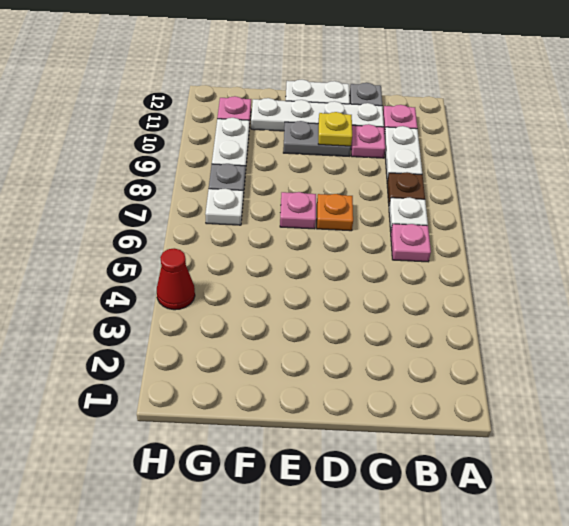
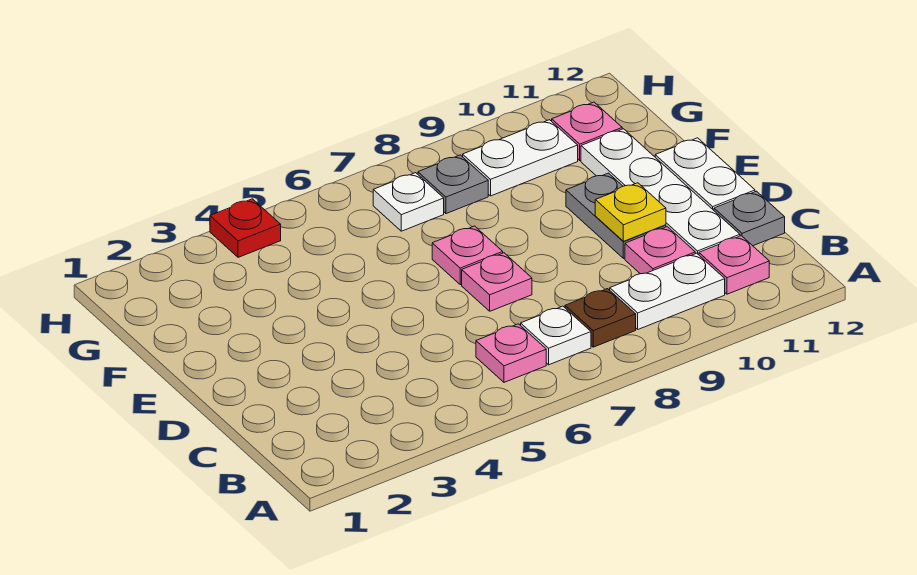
orange plate D7 level 1 -> pink plate D7 level 1
red cone H4 level 1 -> red plate H4 level 1

